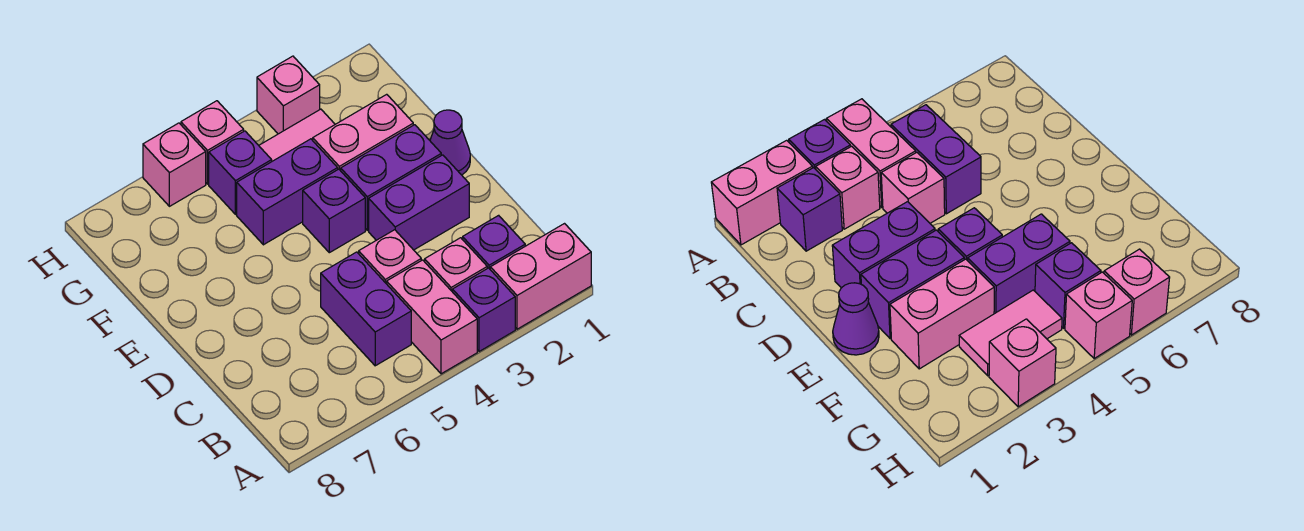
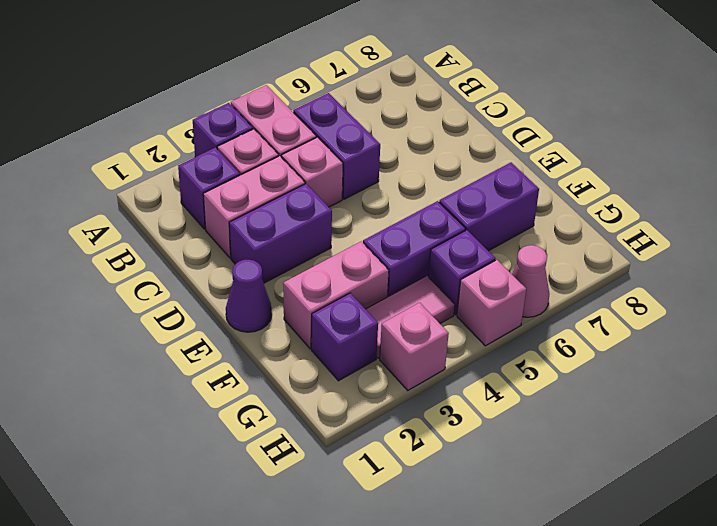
pink brick A1:A2 level 1 -> pink brick C2:C3 level 1
purple brick E2:E3 level 1 -> purple brick F6:F7 level 1
purple brick E4 level 1 -> purple brick G2 level 1
pink brick H6 level 1 -> pink cone H6 level 1

